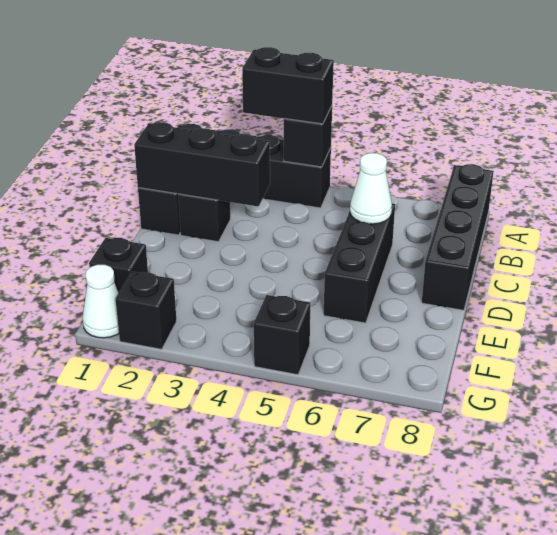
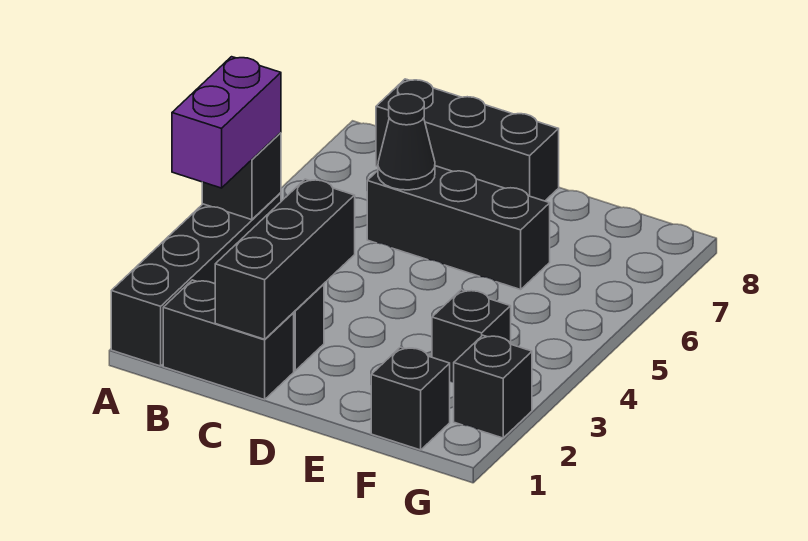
black brick A3:A4 level 3 -> purple brick A3:A4 level 3
black brick A8:D8 level 1 -> black brick B8:D8 level 1
white cone C6 level 2 -> black cone C6 level 2
white cone G1 level 1 -> none
black brick G5 level 1 -> black brick F3 level 1

